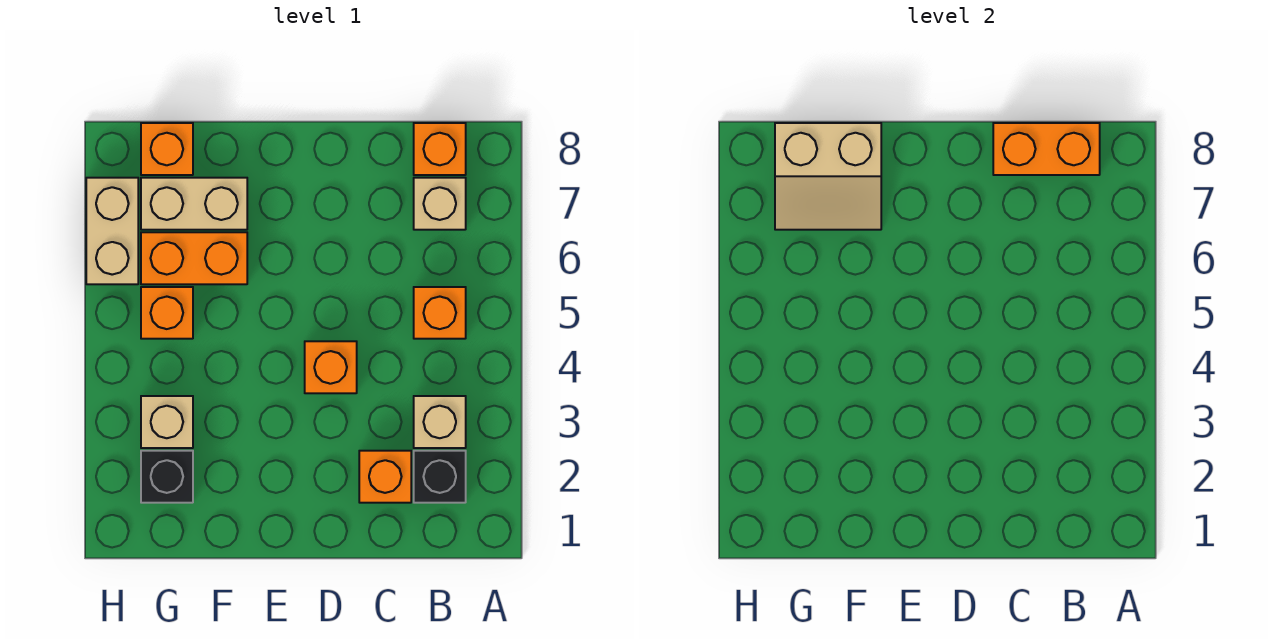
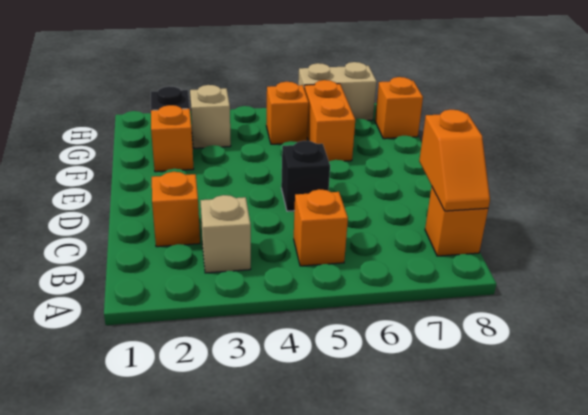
black brick B2 level 1 -> black brick D5 level 1
tan brick B7 level 1 -> none
orange brick B8:C8 level 2 -> orange slope B8:C8 level 2 top C
orange brick D4 level 1 -> orange brick F2 level 1
tan brick F7:G7 level 1 -> none
tan slope F7:G8 level 2 top 8 -> none

